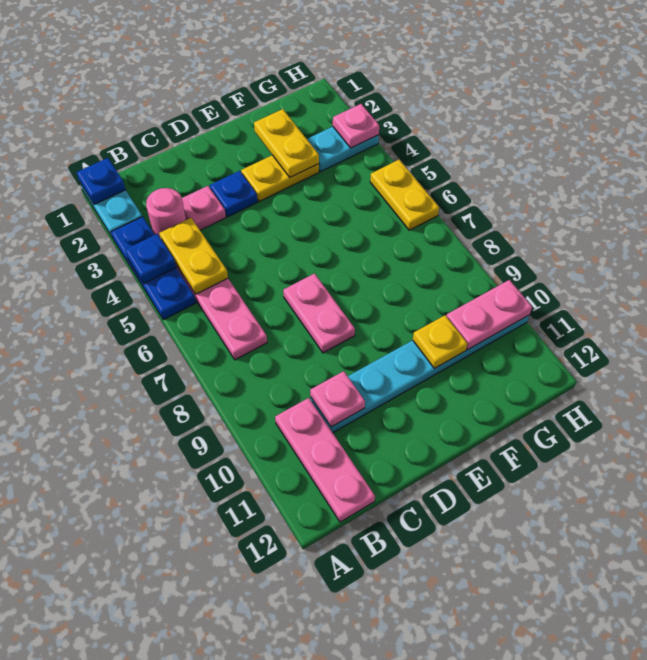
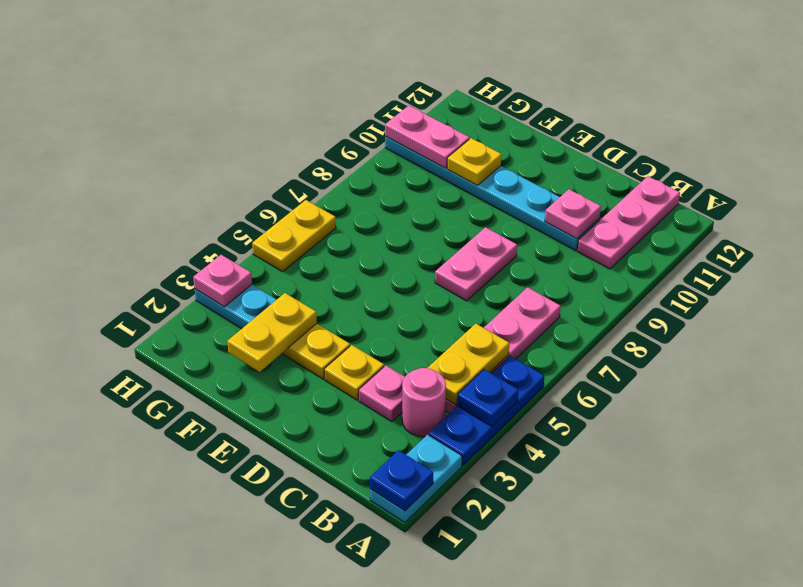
blue plate D3 level 1 -> yellow plate D3 level 1

